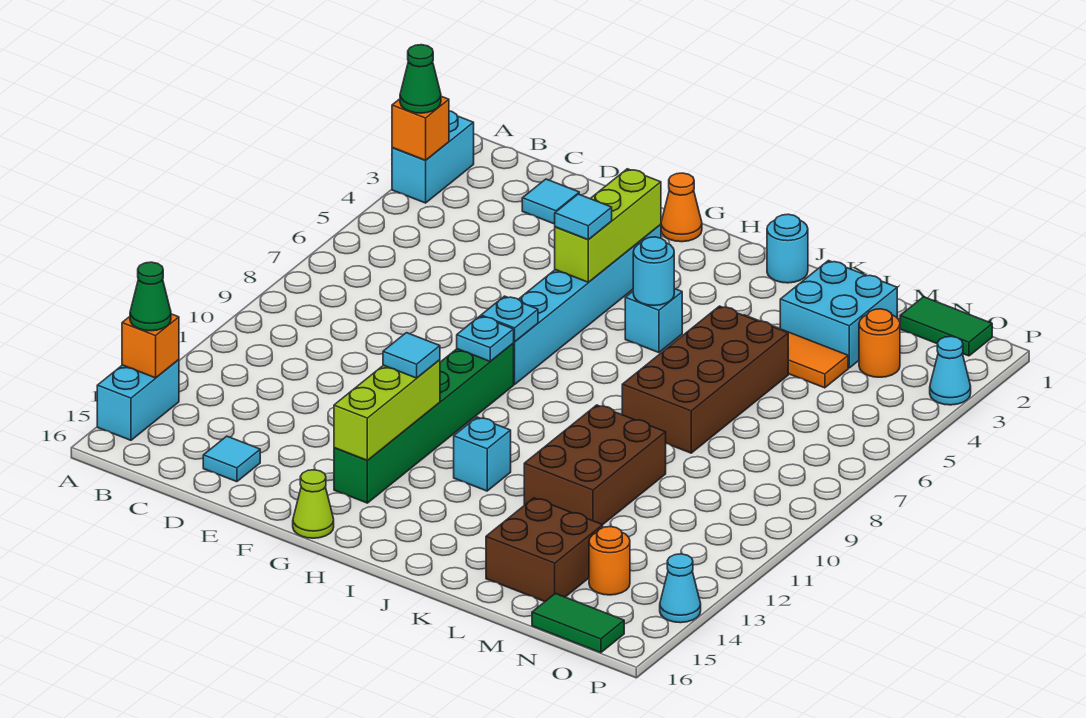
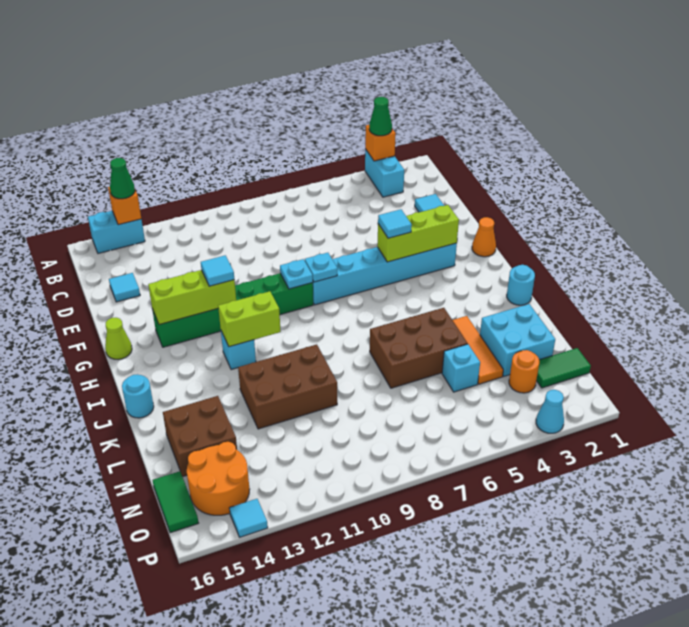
cyan brick A2:A3 level 1 -> cyan brick A3:B3 level 1
cyan brick I5 level 1 -> cyan brick M5 level 1
cyan round brick I5 level 2 -> cyan round brick J16 level 1
none -> lime brick I11:I12 level 2
brown brick K5:L8 level 1 -> brown brick K5:L7 level 1
green tile N1:O1 level 1 -> green tile N1:N2 level 1
orange round brick N14 level 1 -> orange round brick N14:O15 level 1
cyan cone P14 level 1 -> cyan tile P14 level 1

